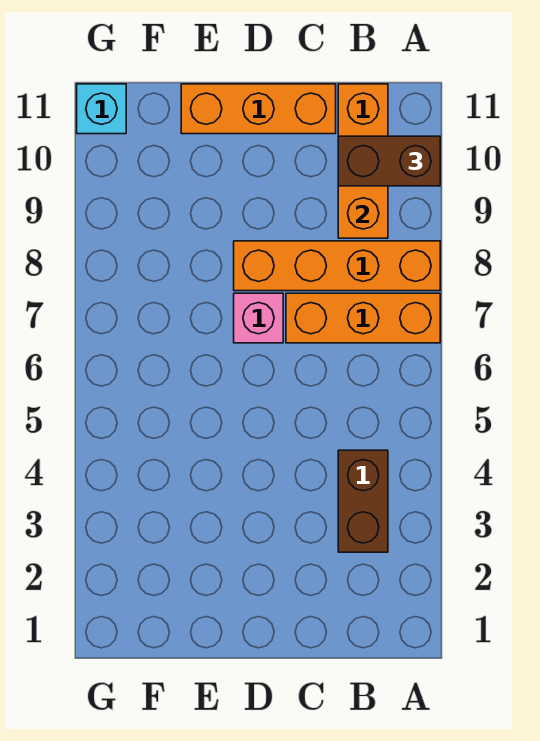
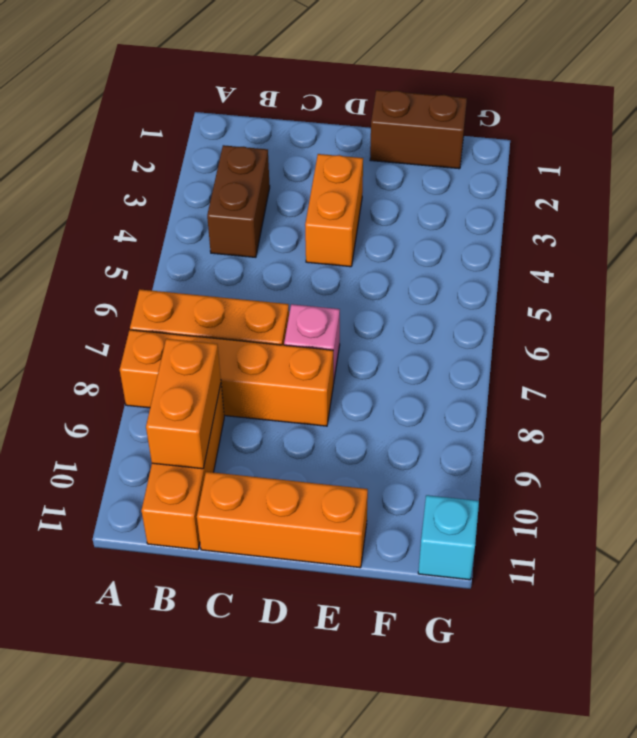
brown brick A10:B10 level 3 -> brown brick E1:F1 level 1
none -> orange brick D3:D4 level 1

